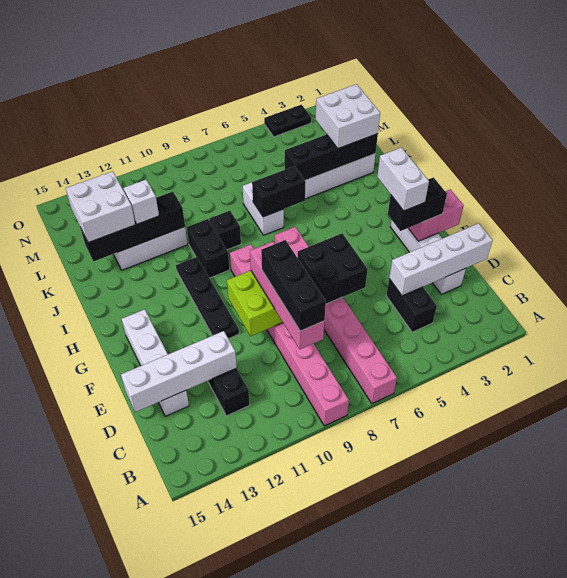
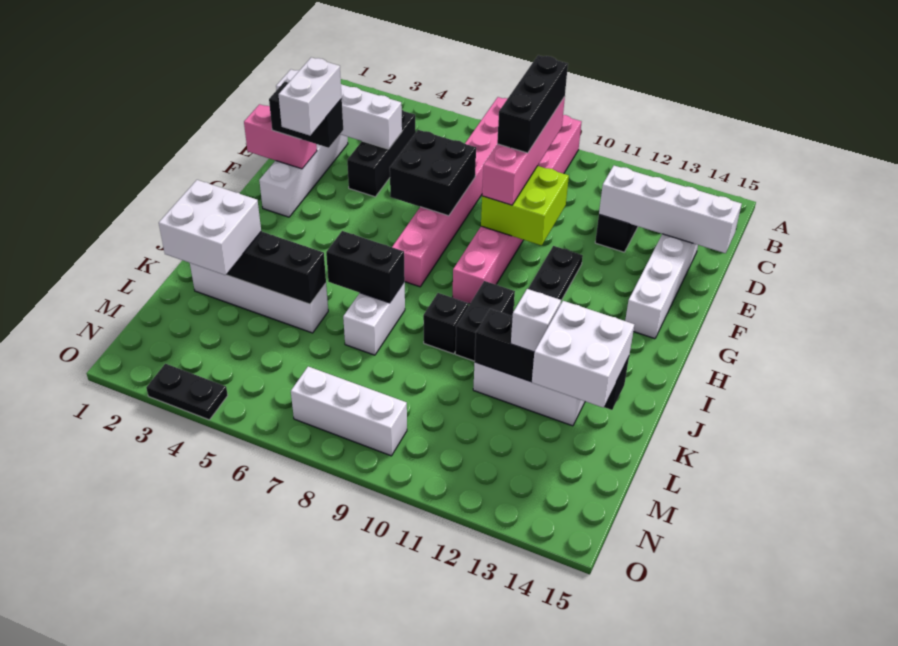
black brick C4:D4 level 1 -> black brick C4:E4 level 1
none -> white brick N7:N9 level 1

